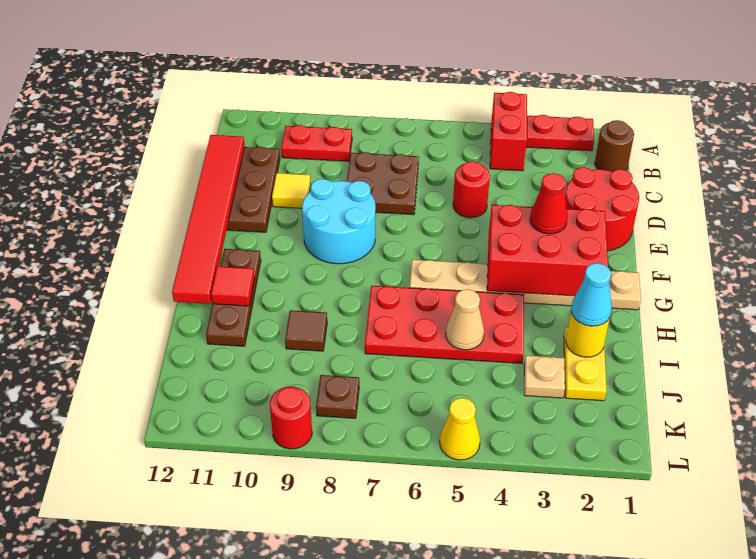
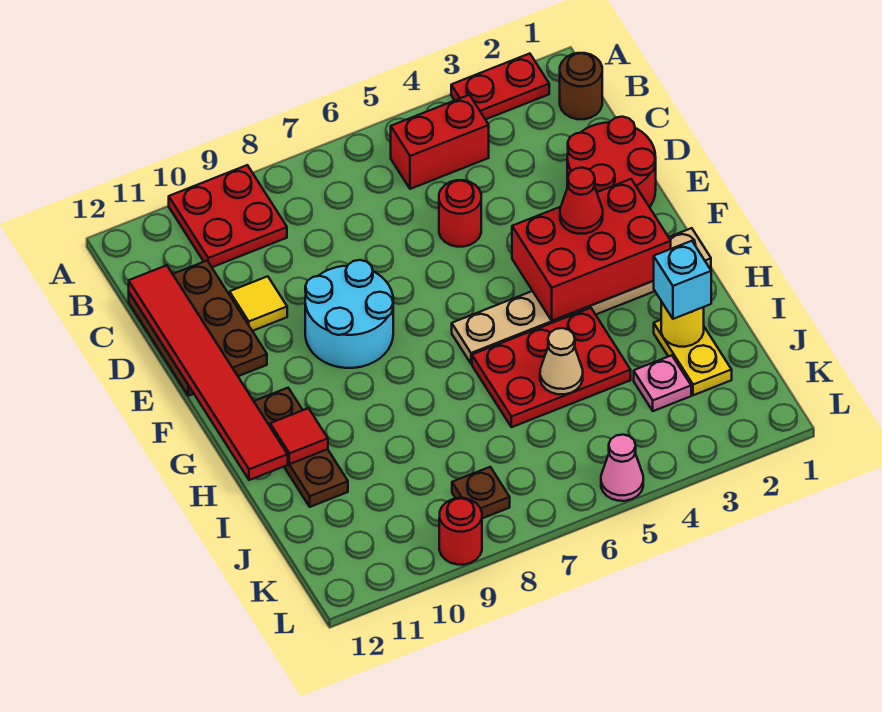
red brick A4:B4 level 1 -> red brick B4:B5 level 1
red plate B9:B10 level 1 -> red plate A9:B10 level 1
brown plate C7:D8 level 1 -> none
red plate H4:I7 level 1 -> red plate H4:I6 level 1
cyan cone I2 level 3 -> cyan brick I2 level 3
brown tile I9 level 1 -> none
tan plate J3 level 1 -> pink plate J3 level 1
yellow cone L5 level 1 -> pink cone L5 level 1

